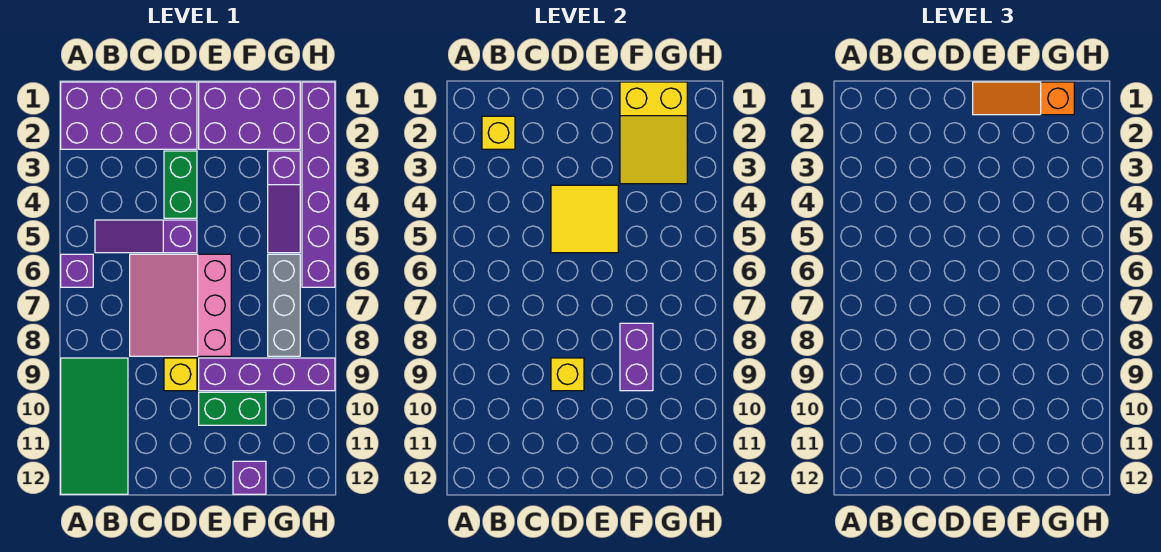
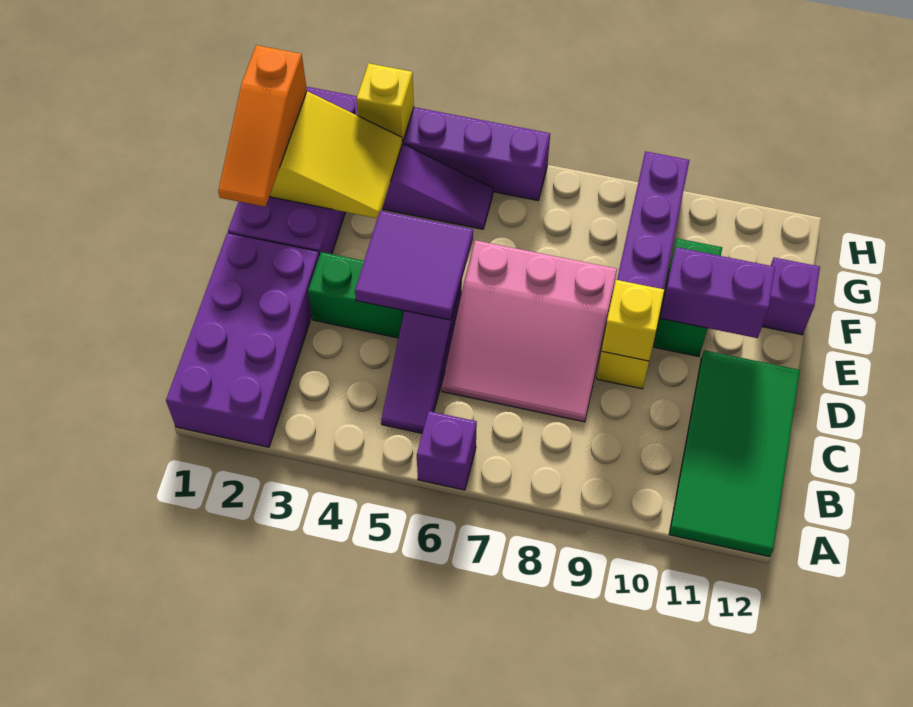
green tile A9:B12 level 1 -> green tile A11:D12 level 1
yellow brick B2 level 2 -> yellow brick H3 level 2
yellow tile D4:E5 level 2 -> purple tile D4:E5 level 2
purple brick F8:F9 level 2 -> purple brick E10:E11 level 2
grey brick G6:G8 level 1 -> none

